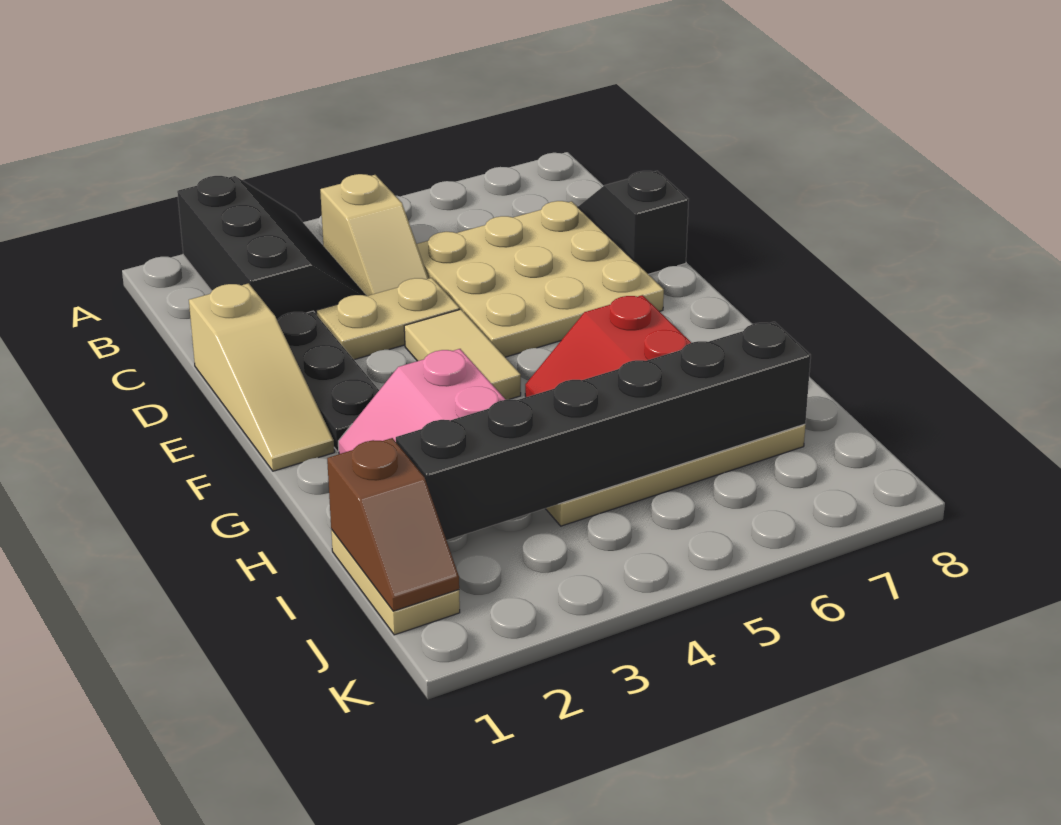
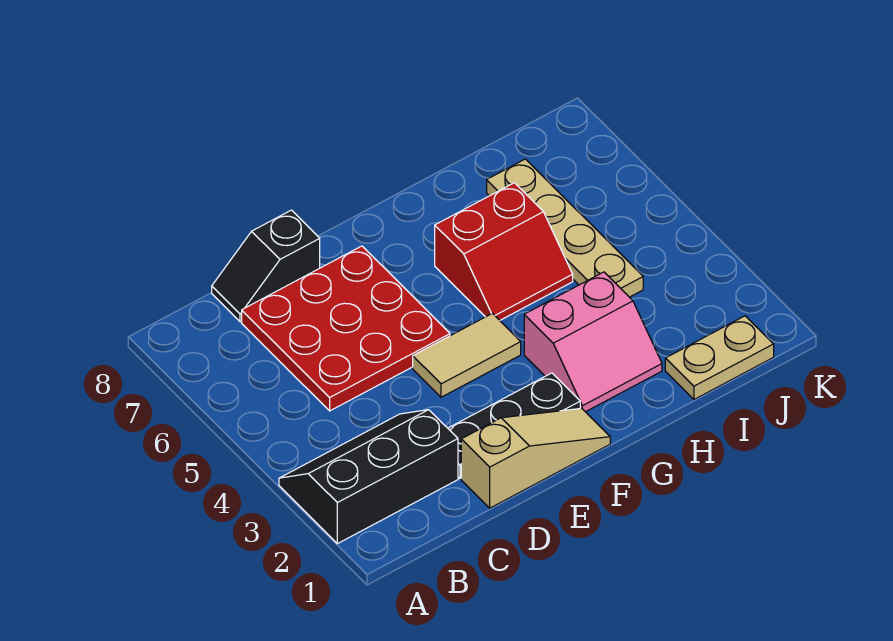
tan slope B4:C4 level 1 top B -> none
tan plate C5:E7 level 1 -> red plate C5:E7 level 1
tan plate D3:D4 level 1 -> none
brown slope I1:J1 level 2 top I -> none
black brick I2:I7 level 2 -> none

